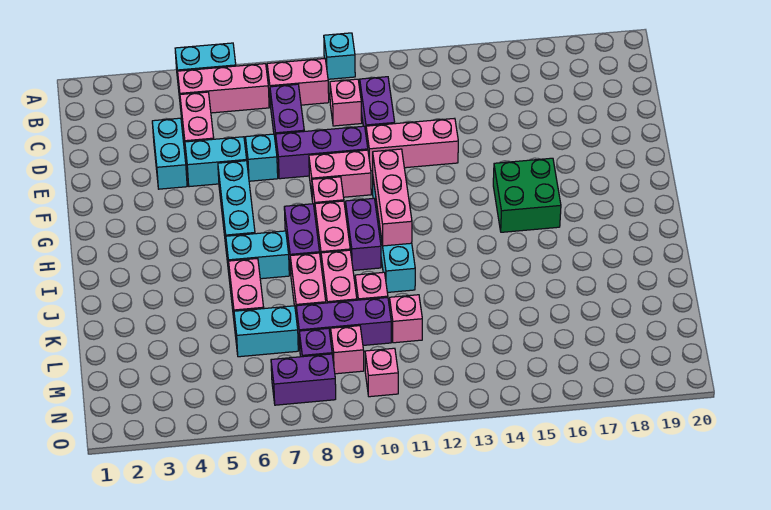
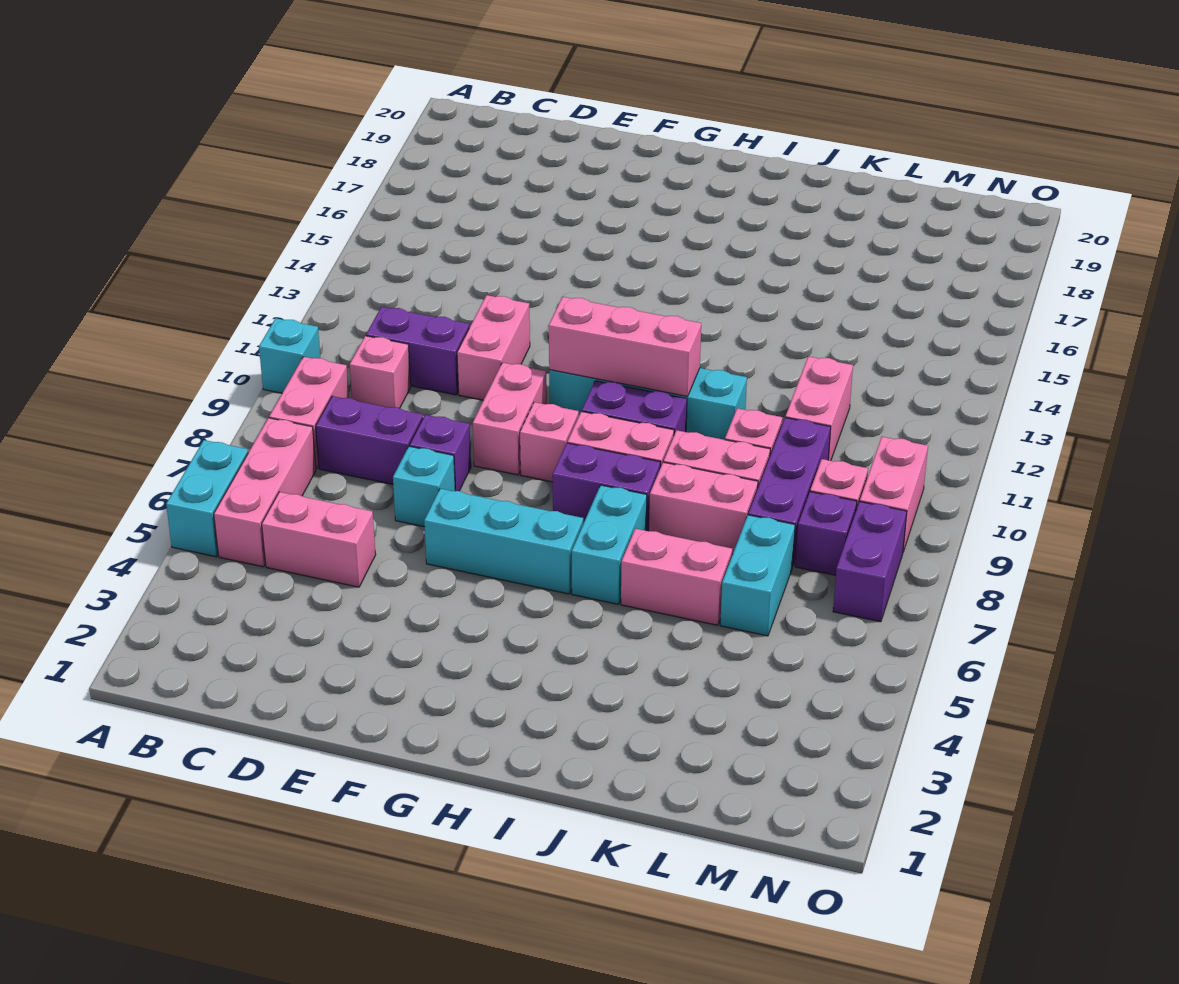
cyan brick D4:E4 level 1 -> none
cyan brick E5:E6 level 1 -> none
purple brick E8:E10 level 1 -> purple brick E8 level 1
pink brick E11:E13 level 1 -> pink brick E11:E12 level 1
green brick G15:H16 level 1 -> none
pink brick L11 level 1 -> pink brick L11:L12 level 1
pink brick N10 level 1 -> pink brick N9:N10 level 1

